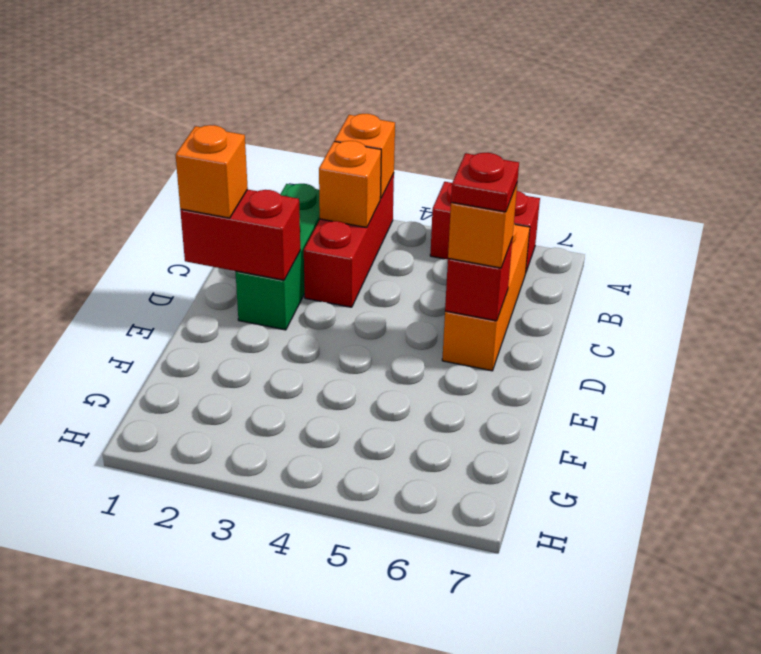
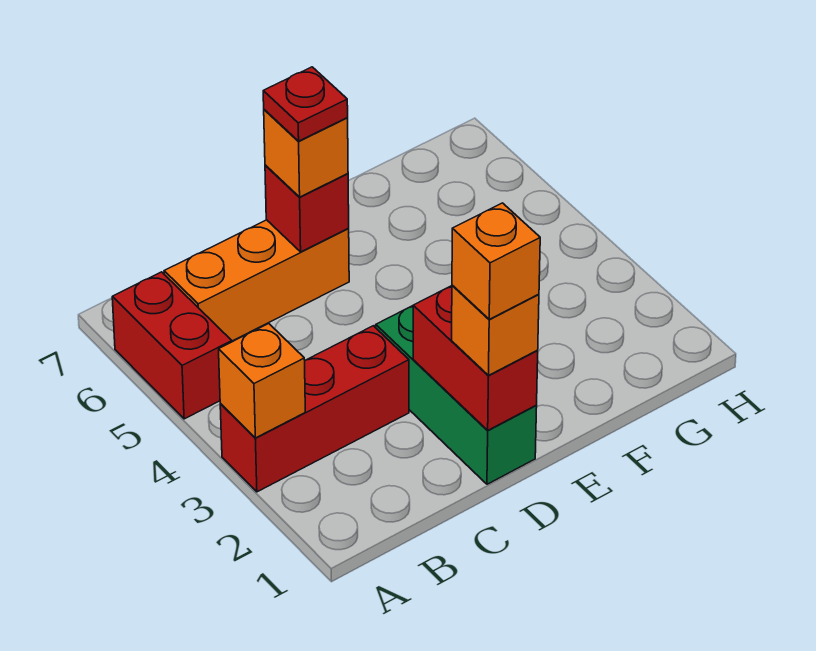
green brick B2:D2 level 1 -> green brick D1:D3 level 1
orange brick B3 level 2 -> orange brick D1 level 4

